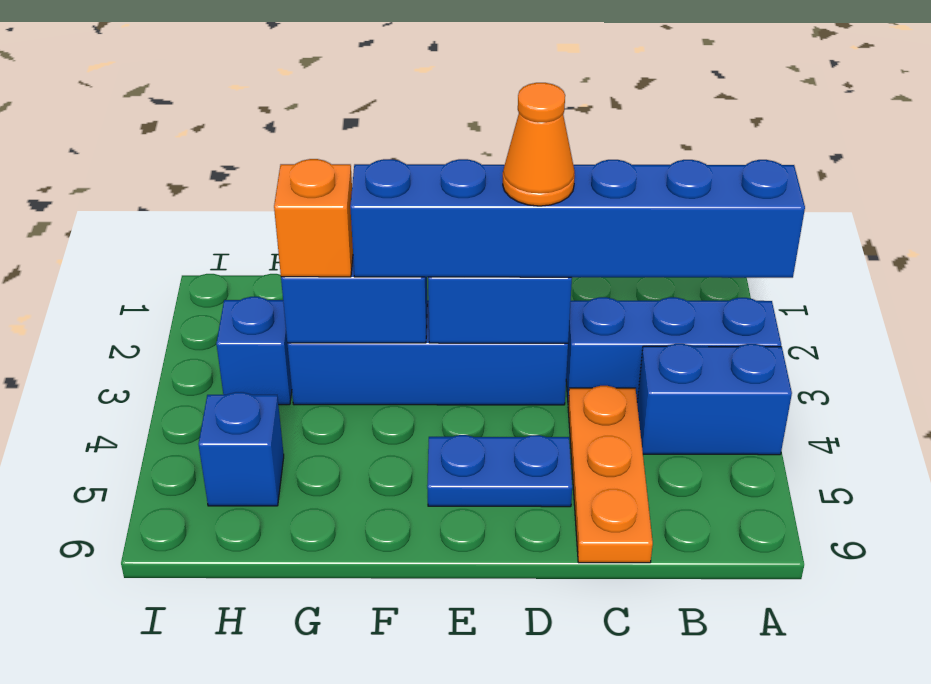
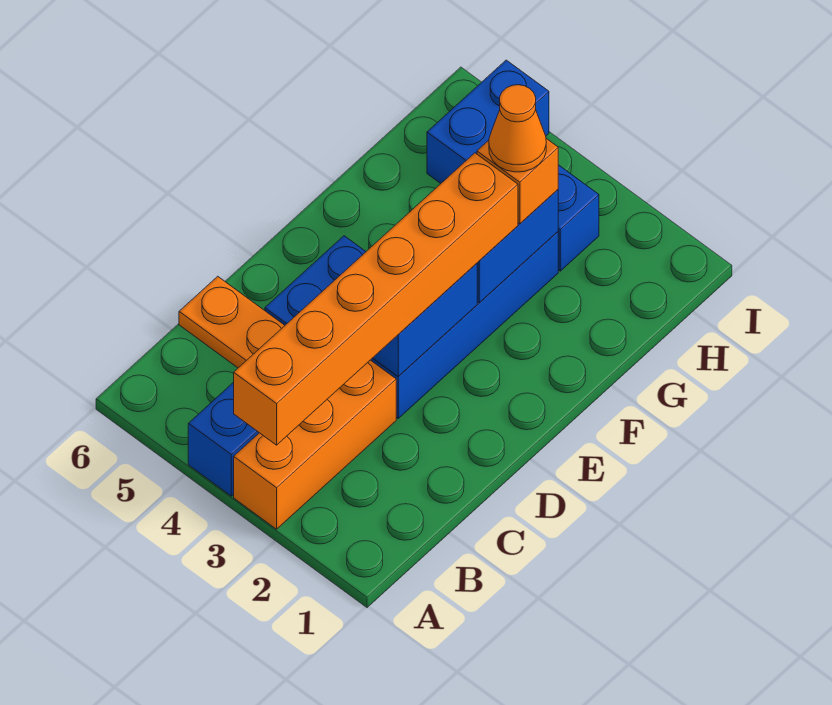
blue brick A3:C3 level 1 -> orange brick A3:C3 level 1
blue brick A3:F3 level 3 -> orange brick A3:F3 level 3
orange cone D3 level 4 -> orange cone G3 level 4
blue brick H5 level 1 -> blue brick H5:I5 level 1

